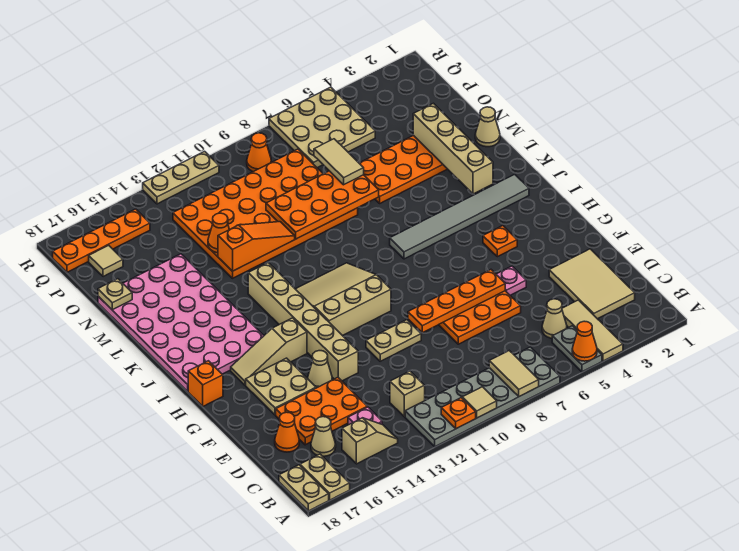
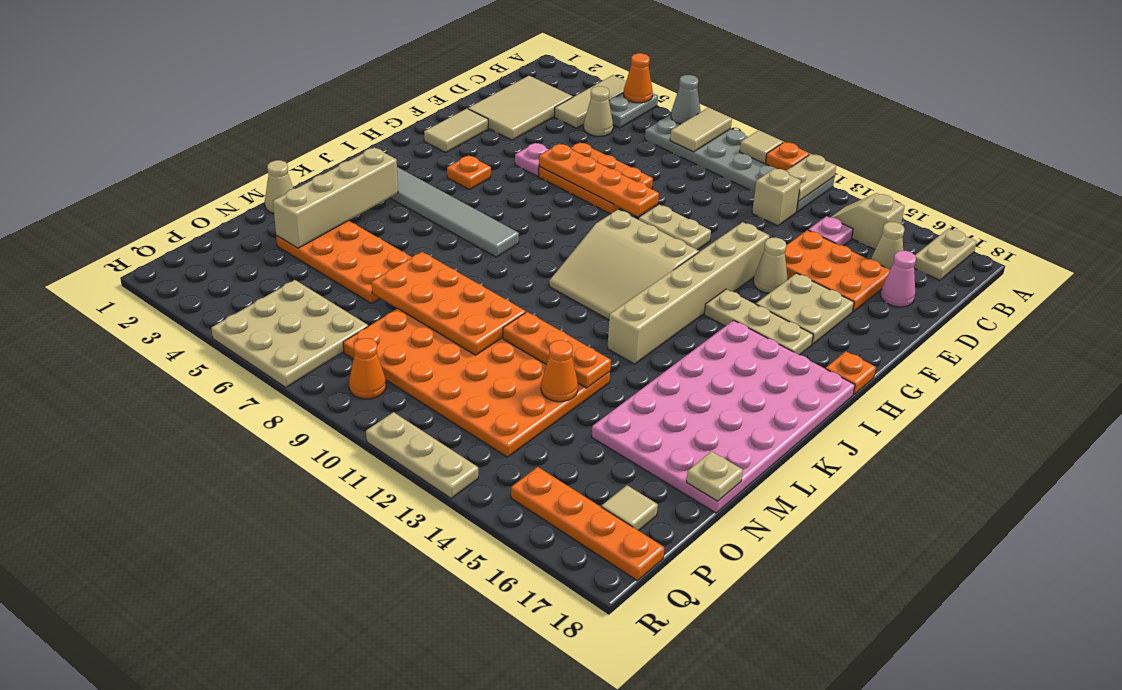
none -> grey cone A7 level 2
tan plate A18:B18 level 1 -> tan plate A12:B12 level 2
orange cone D17 level 1 -> pink cone D17 level 1
tan slope H14:H16 level 1 top 14 -> tan plate H14:H16 level 1
orange brick H18 level 1 -> orange plate H18 level 1
orange slope M11:M13 level 2 top 13 -> orange plate M11:M13 level 2
tan tile N7:O7 level 3 -> tan tile F2:G2 level 1

